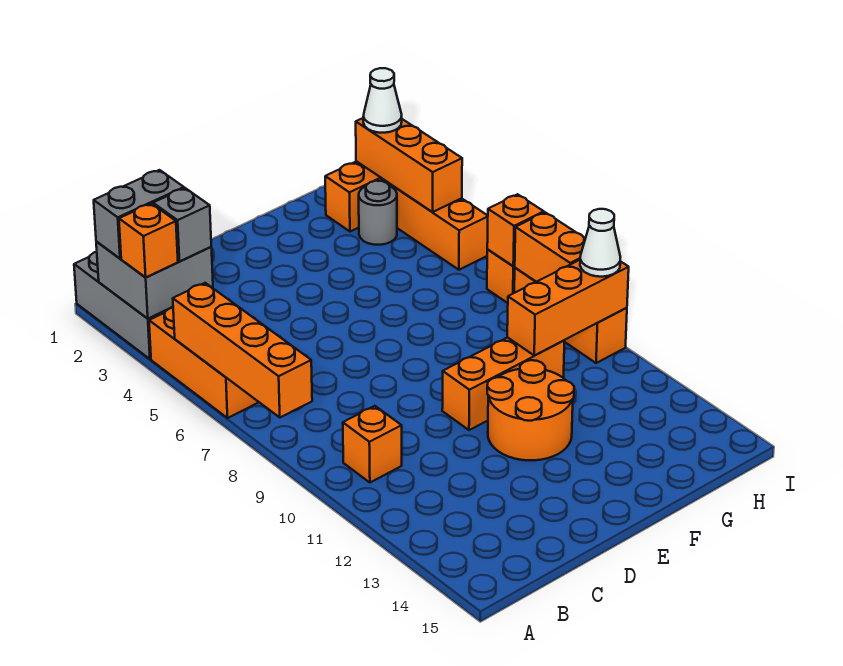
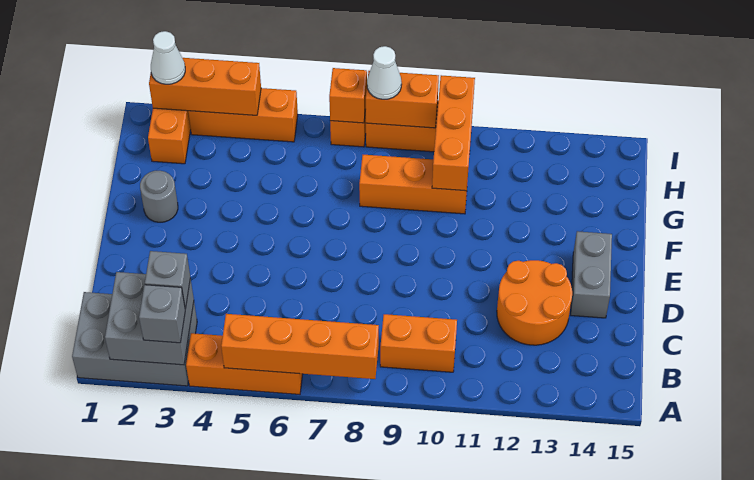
grey brick A2:B2 level 3 -> grey brick D14:E14 level 1
orange brick A3 level 3 -> grey brick A3 level 3
orange brick B10 level 1 -> orange brick B9:B10 level 1
orange brick E10:G10 level 1 -> orange brick G8:G10 level 1
orange round brick E11:F12 level 1 -> orange round brick C12:D13 level 1
grey round brick H3 level 1 -> grey round brick F2 level 1
white cone I10 level 3 -> white cone I8 level 3

